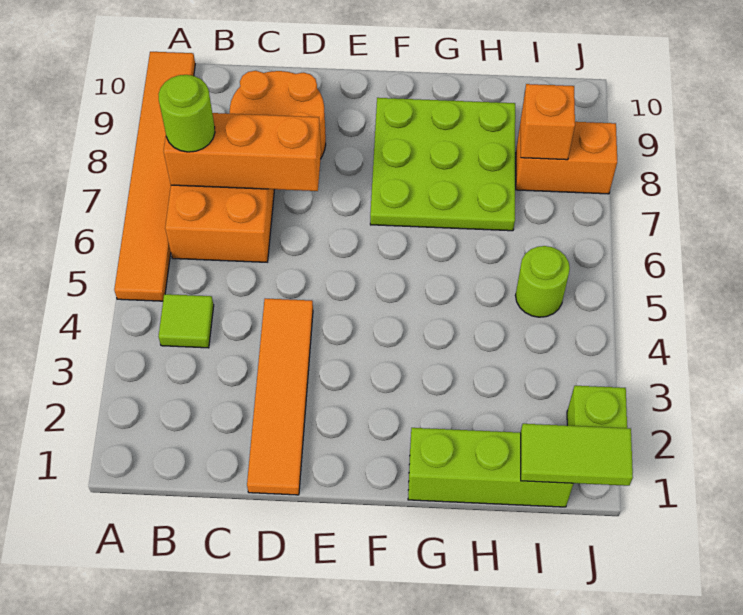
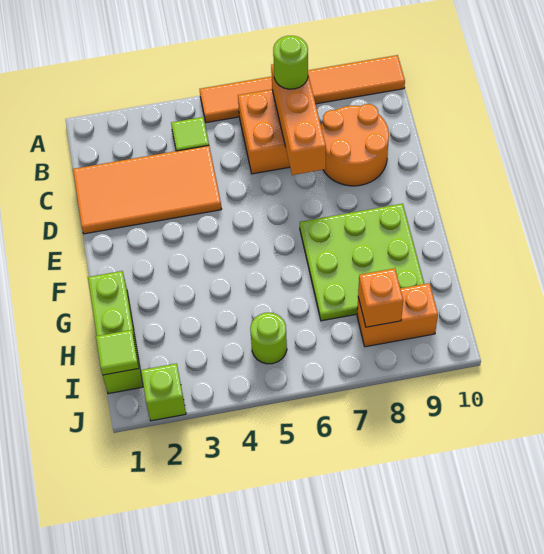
orange tile D1:D4 level 1 -> orange tile C1:D4 level 1
lime tile I1:J1 level 2 -> lime tile I1 level 2
orange brick I8:J8 level 1 -> orange brick I8:I9 level 1

